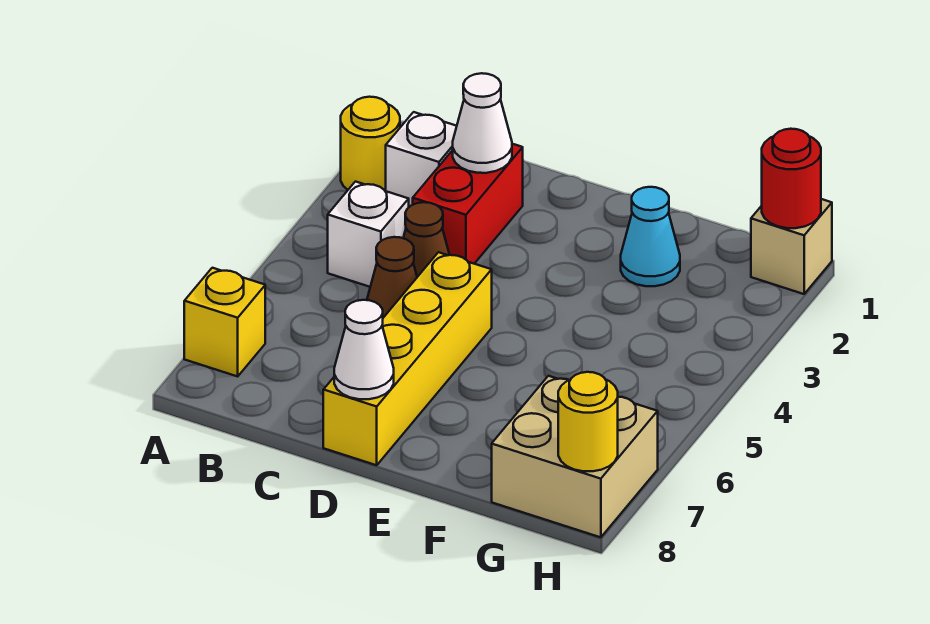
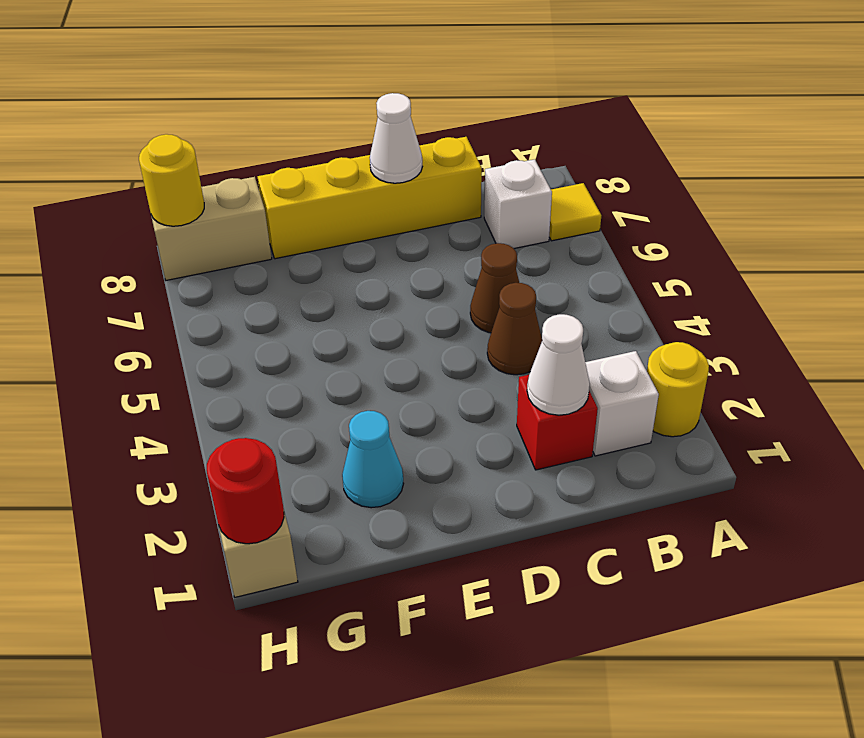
yellow brick A7 level 1 -> yellow tile A7 level 1
white brick B4 level 1 -> white brick B7 level 1
red brick C2:C3 level 1 -> red brick C2 level 1
yellow brick D5:D8 level 1 -> yellow brick C8:F8 level 1
tan brick G7:H8 level 1 -> tan brick G8:H8 level 1

